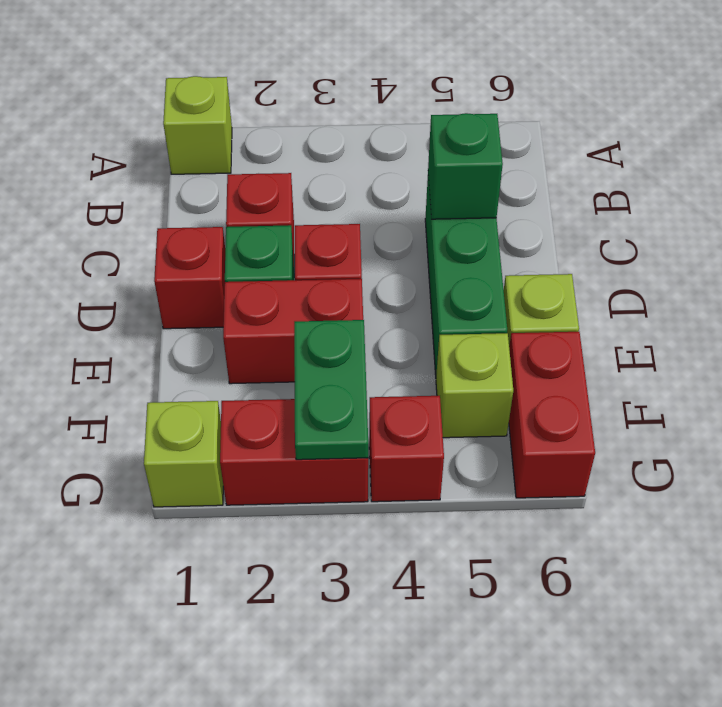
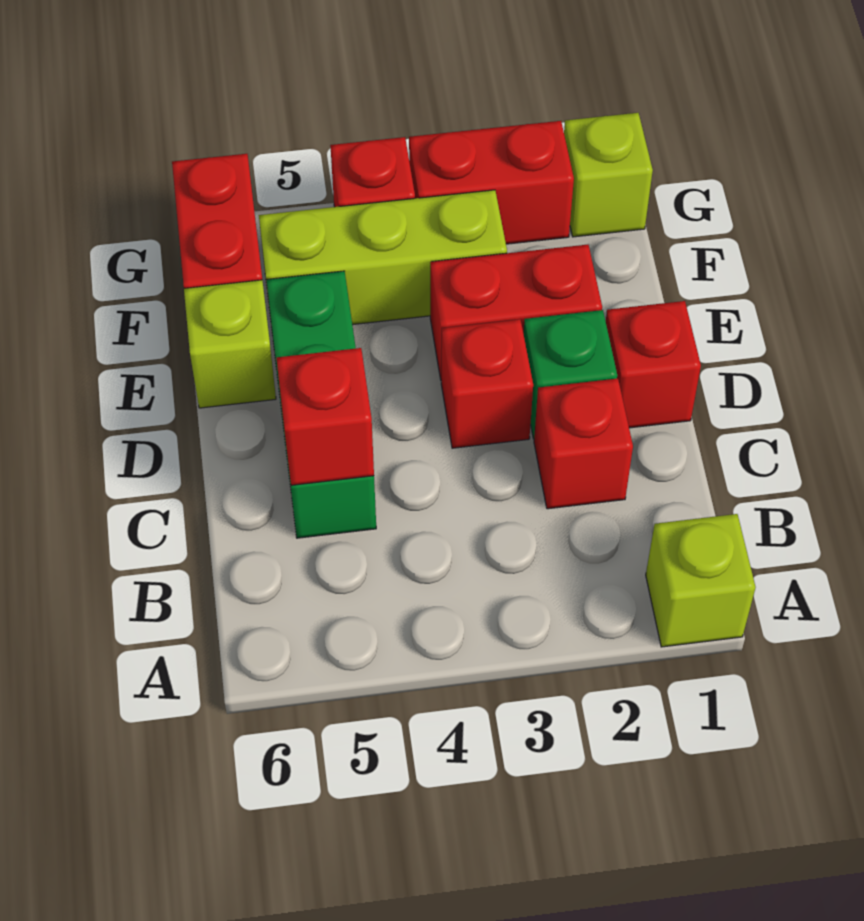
green brick C5 level 2 -> red brick C5 level 2
green plate F3:G3 level 2 -> none
lime brick F5 level 1 -> lime brick F3:F5 level 1

